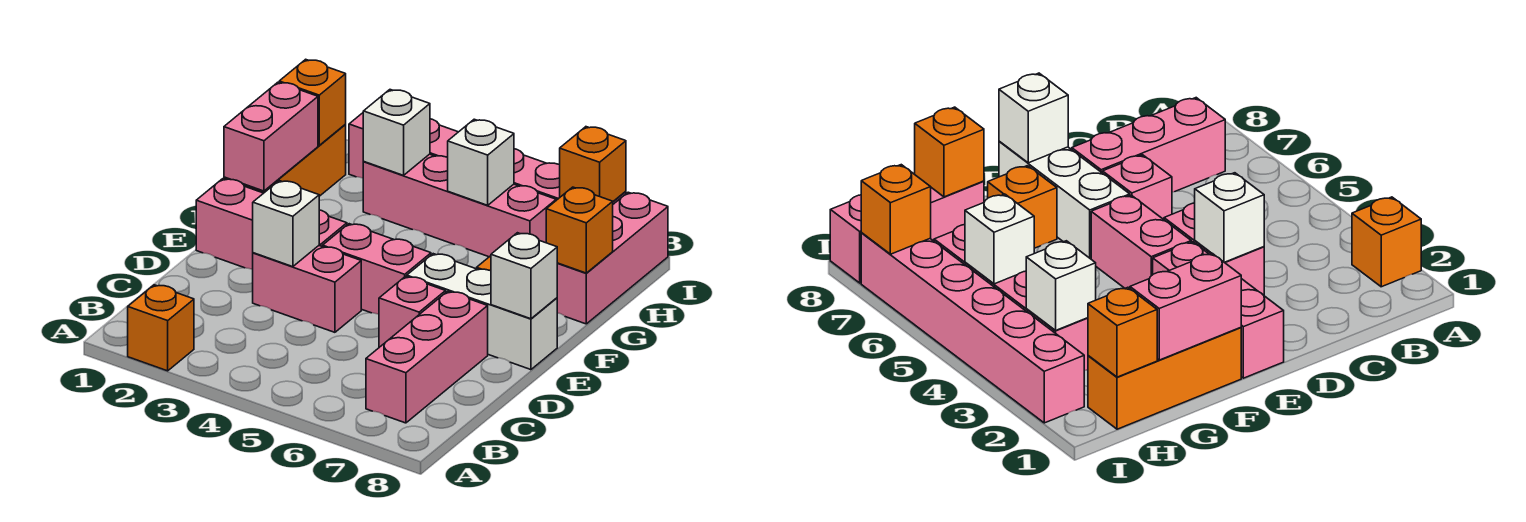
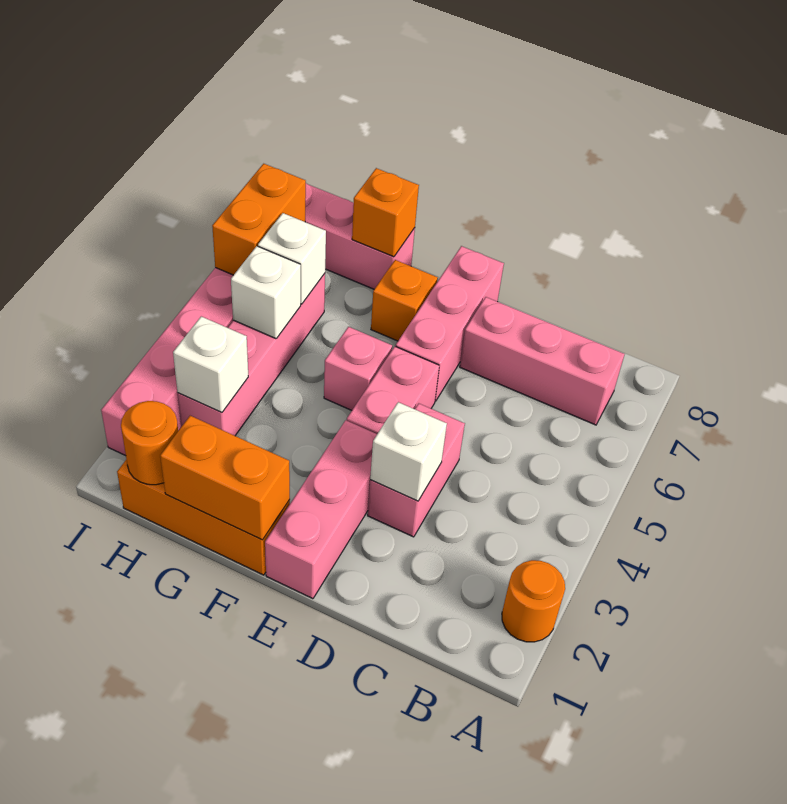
orange brick A2 level 1 -> orange round brick A2 level 1
pink brick D6 level 1 -> pink brick F5 level 1
white brick E6:E8 level 1 -> pink brick E6:E8 level 1
white brick E8 level 2 -> white brick H6 level 2
pink brick F1:G1 level 2 -> orange brick F1:G1 level 2
orange brick H1 level 2 -> orange round brick H1 level 2
orange brick I7 level 2 -> orange brick I6:I7 level 2

